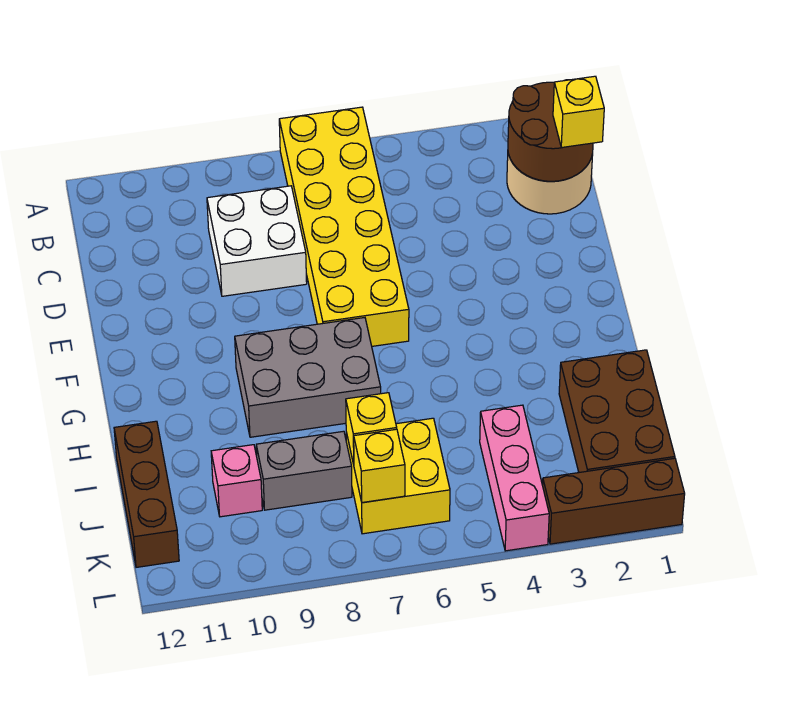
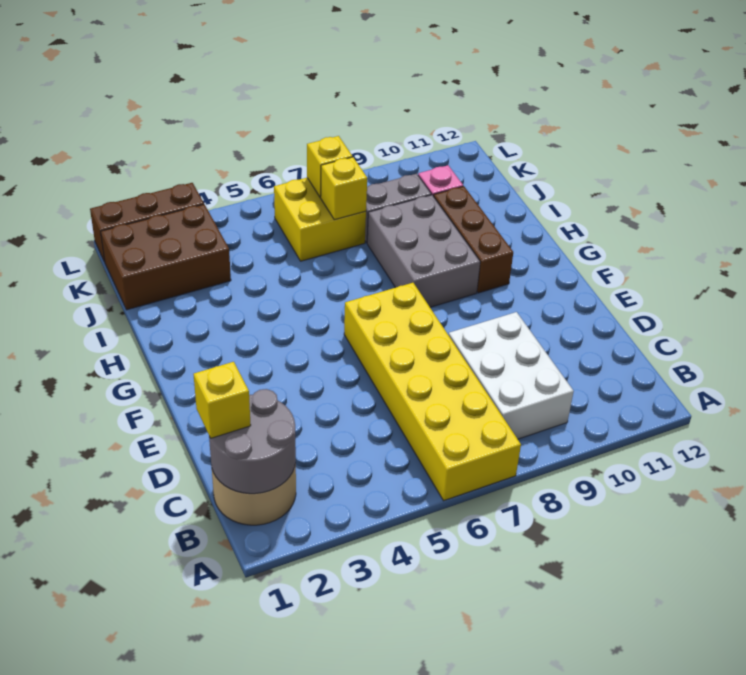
brown round brick B1:C2 level 2 -> grey round brick B1:C2 level 2
white brick C8:D9 level 1 -> white brick B8:D9 level 1
grey brick G7:H9 level 1 -> grey brick G8:I9 level 1
brown brick I1:K2 level 1 -> brown brick J1:K3 level 1
brown brick I12:K12 level 1 -> brown brick G10:I10 level 1
pink brick J4:L4 level 1 -> none

